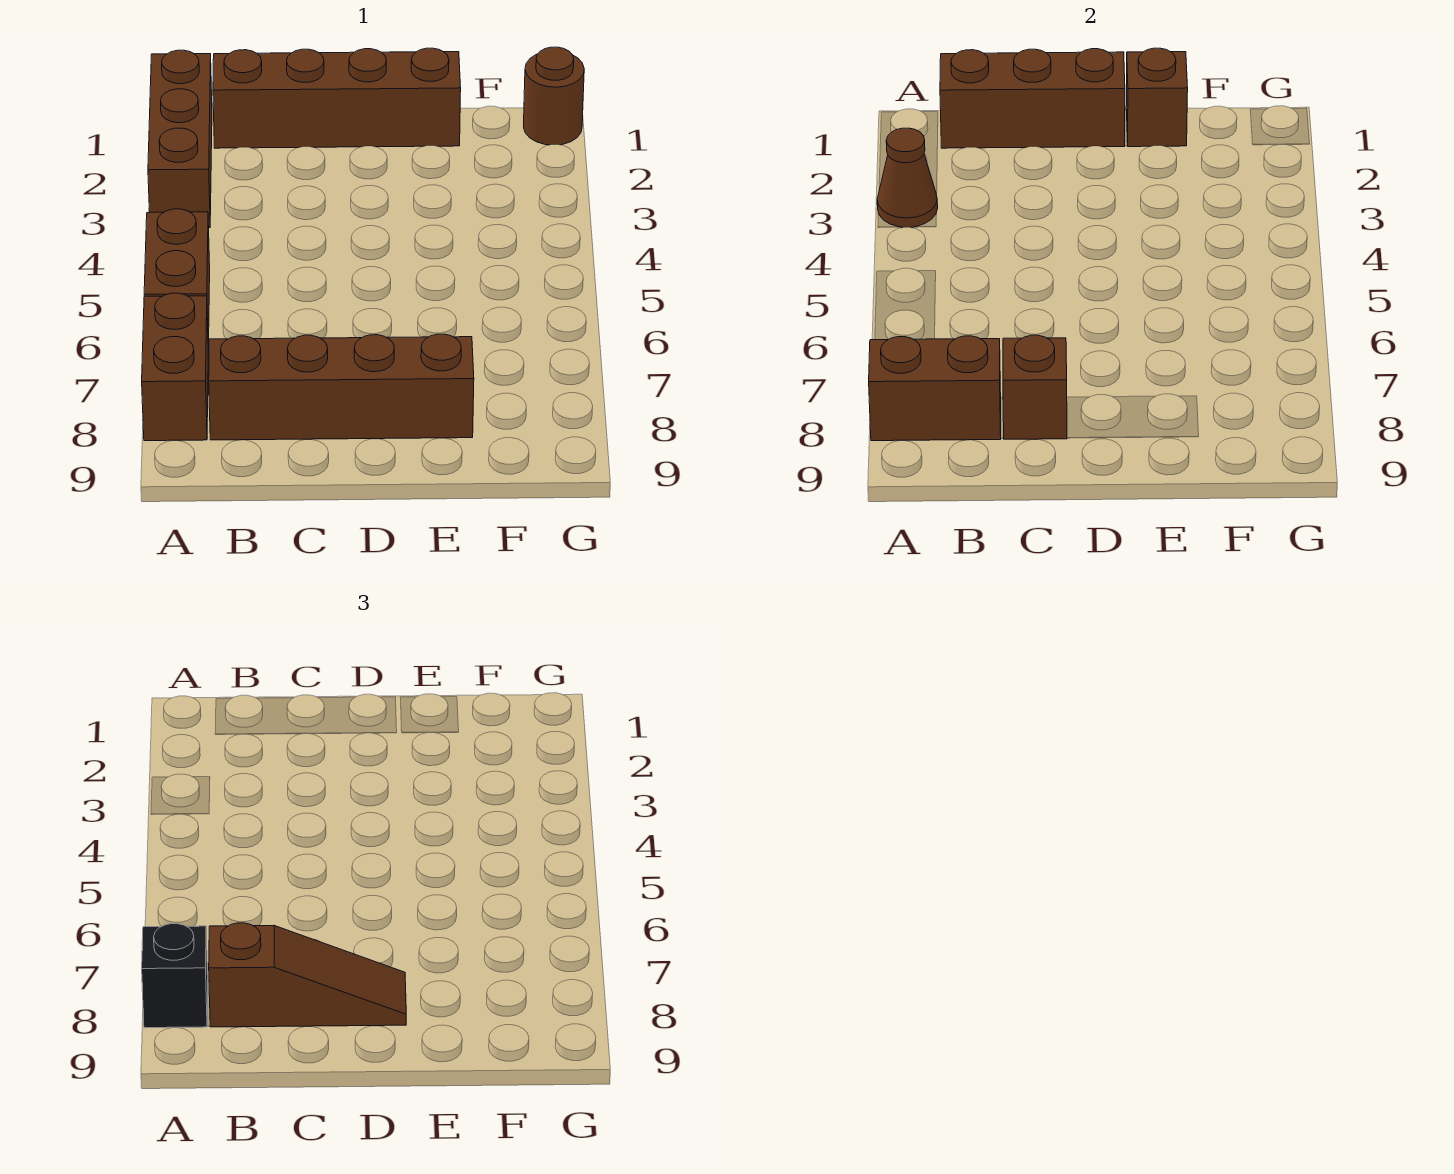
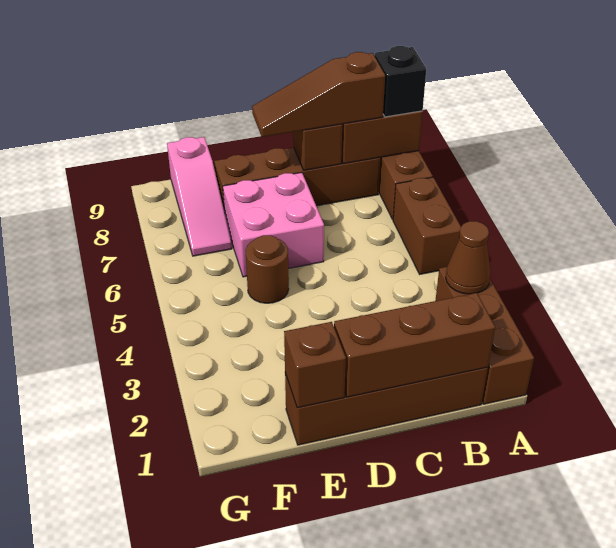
none -> pink brick D6:E7 level 1
none -> pink slope F7:F9 level 1 top 9
brown round brick G1 level 1 -> brown round brick E5 level 1

